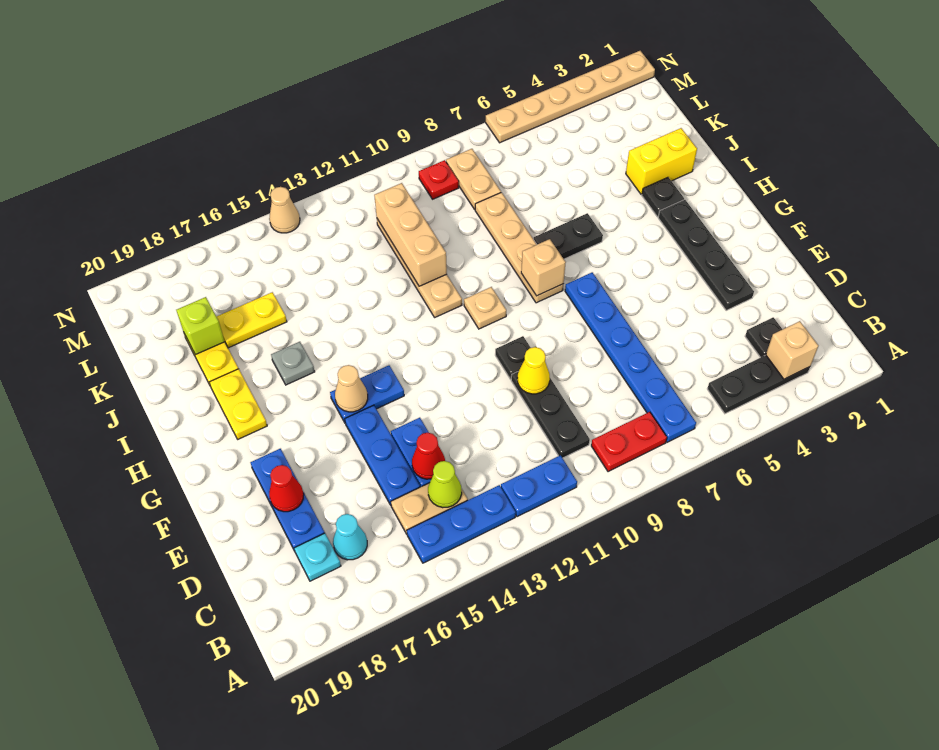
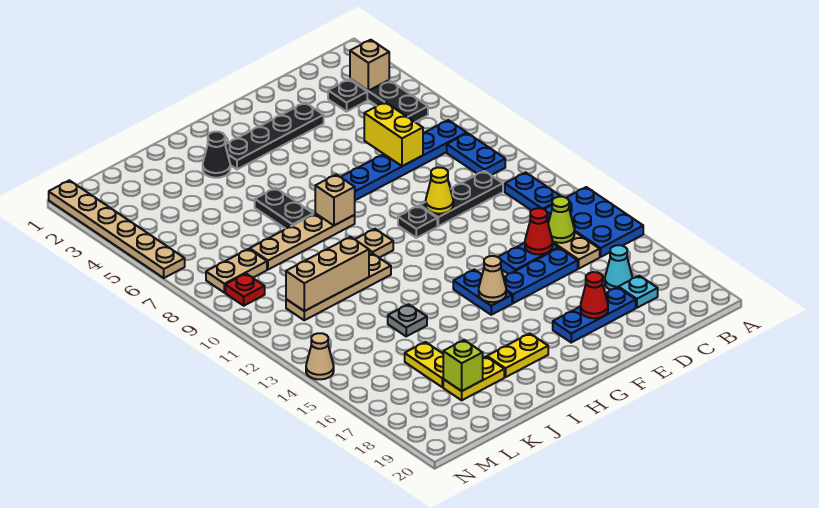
red plate B8:B9 level 1 -> blue plate B8:B9 level 1
blue plate B13:B15 level 1 -> blue plate A13:B15 level 1
black plate I3 level 1 -> black cone I3 level 1
grey plate I16 level 1 -> grey plate J14 level 1
yellow brick J2:J3 level 1 -> yellow brick D6:D7 level 2

